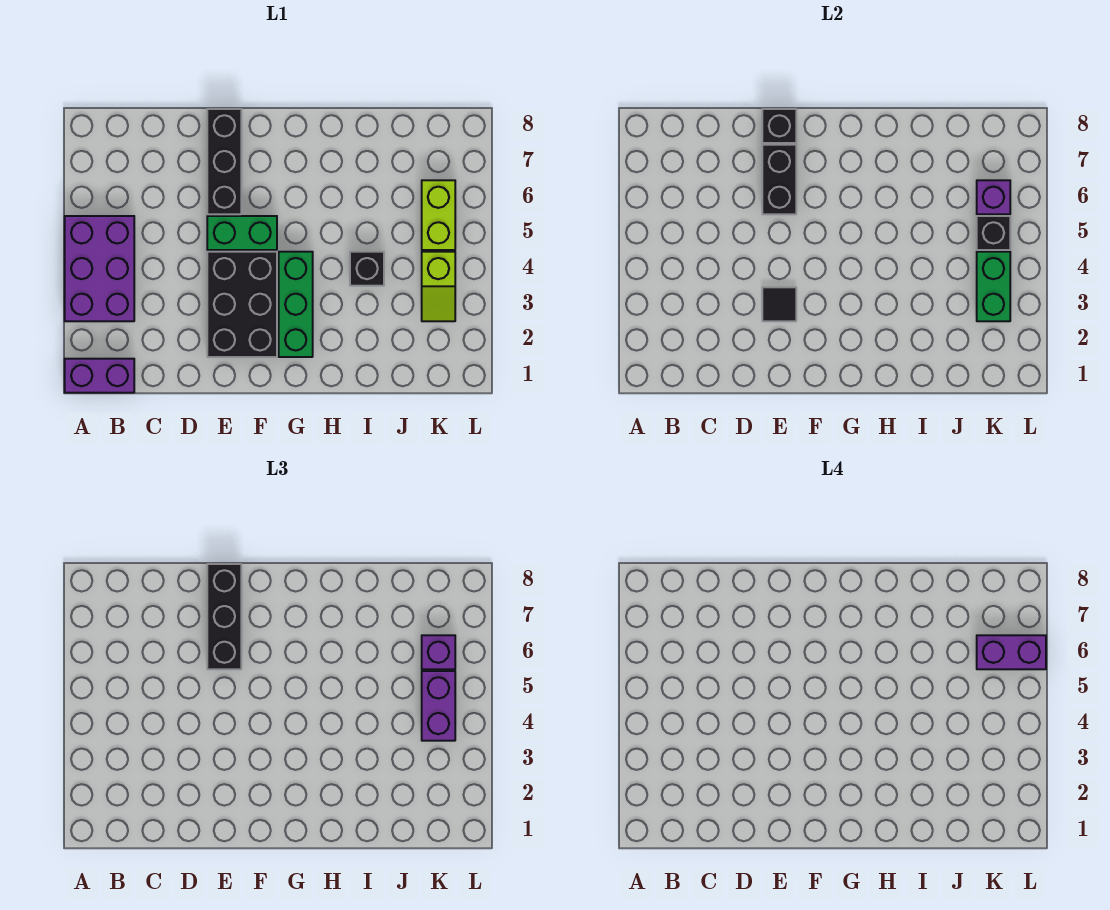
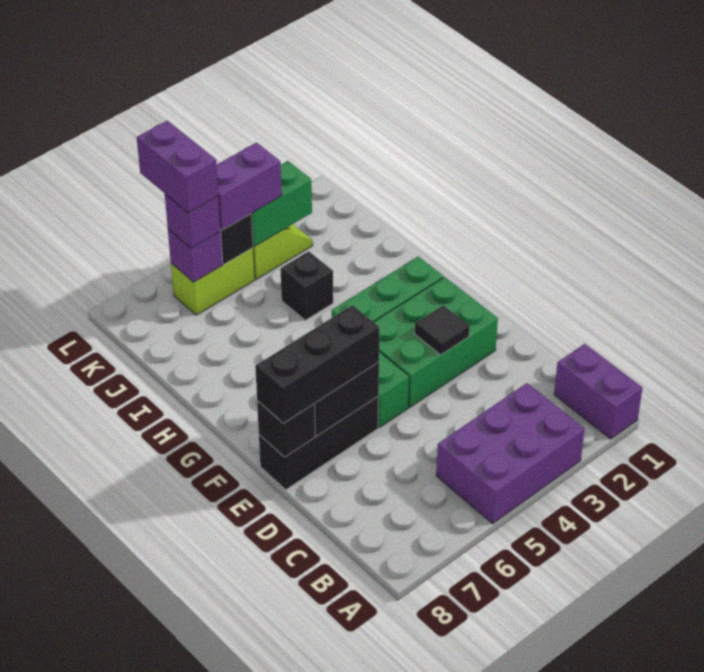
black brick E2:F4 level 1 -> green brick E2:F4 level 1

